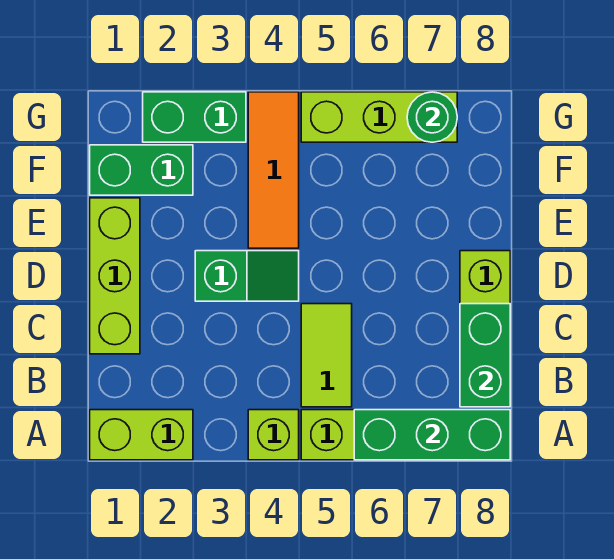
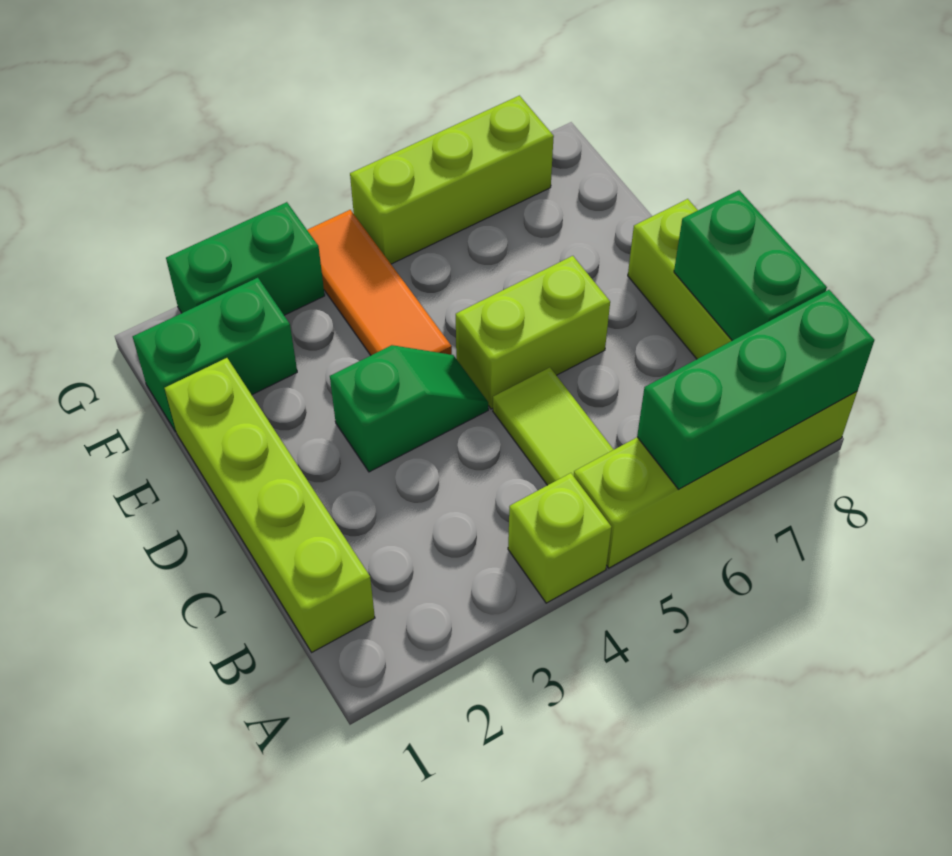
lime brick A1:A2 level 1 -> lime brick D5:D6 level 1
lime brick C1:E1 level 1 -> lime brick B1:E1 level 1
green round brick G7 level 2 -> none

